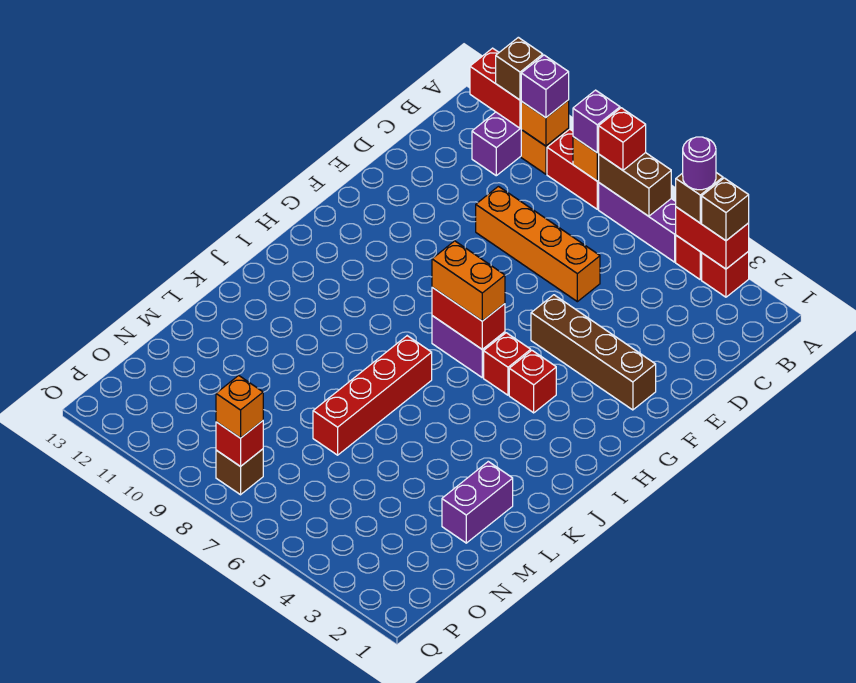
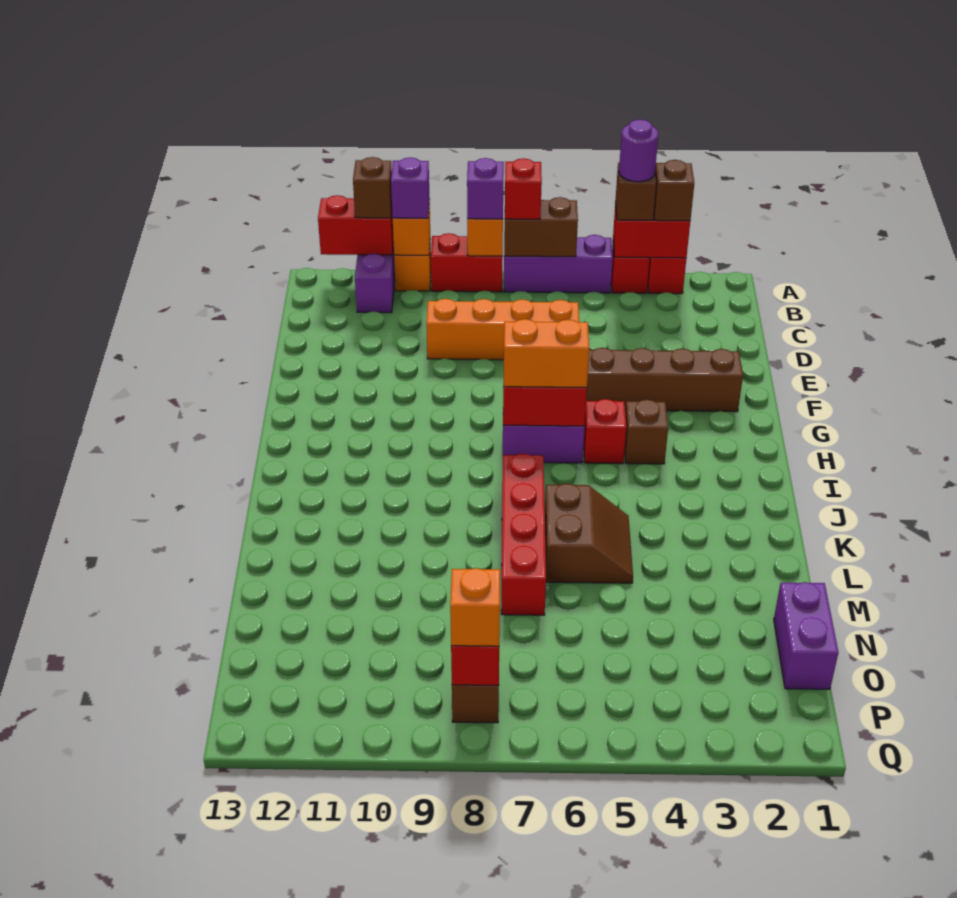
red brick H4 level 1 -> brown brick H4 level 1
none -> brown slope K5:L6 level 1 top 6
purple brick L2:M2 level 1 -> purple brick N1:O1 level 1

